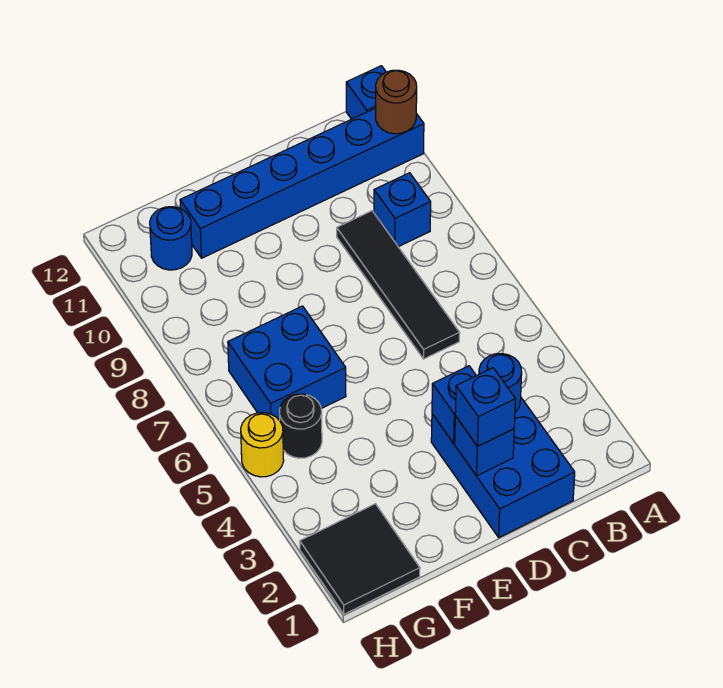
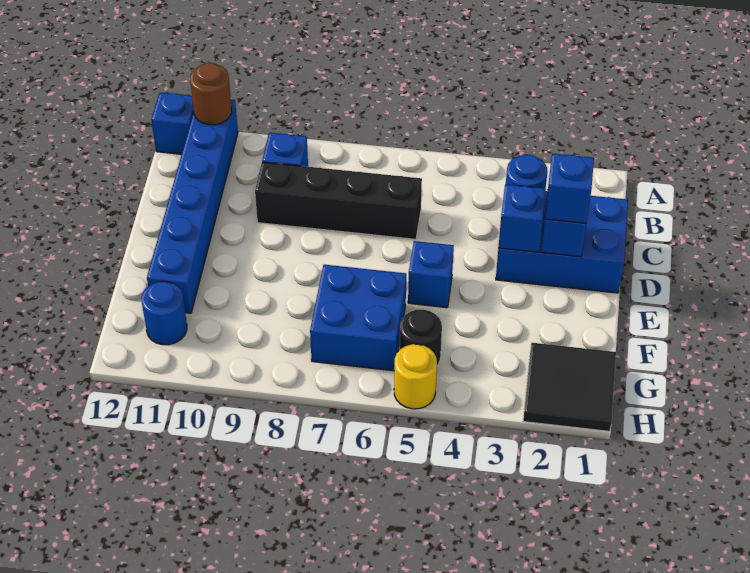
black tile C6:C9 level 1 -> black brick C6:C9 level 1
none -> blue brick E5 level 1

